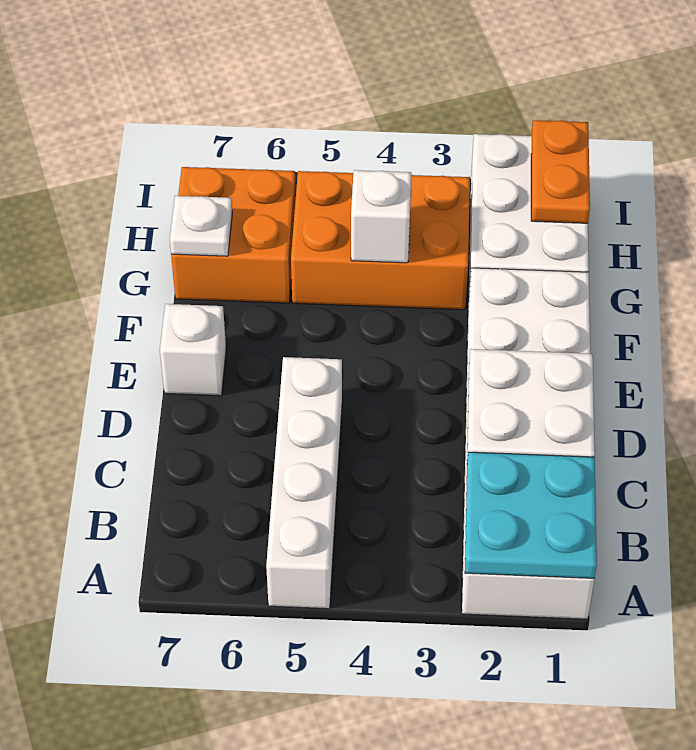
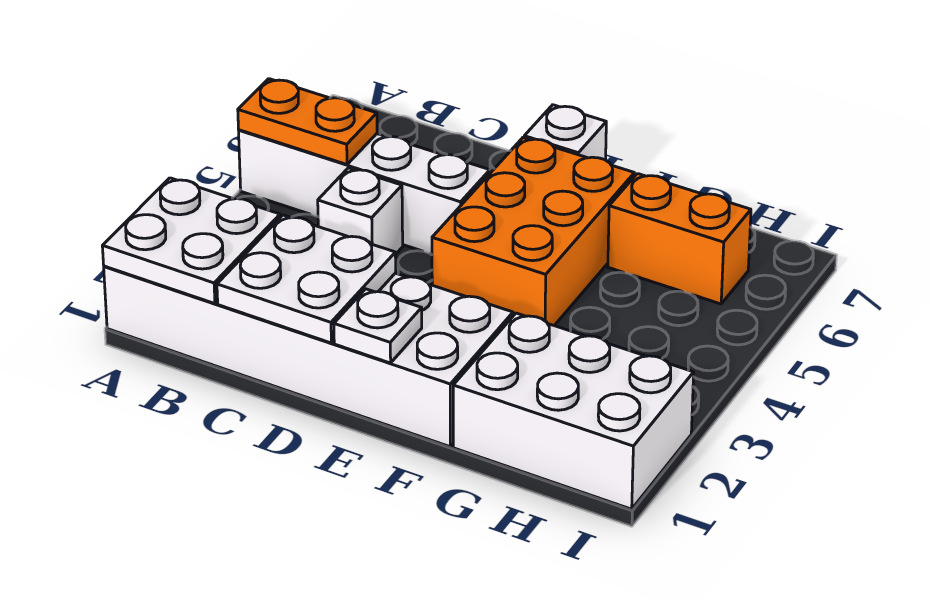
cyan plate A1:B2 level 2 -> white plate A1:B2 level 2
orange brick G3:H5 level 1 -> orange brick E4:F6 level 1
white brick G4 level 2 -> white brick C4 level 1
orange brick G6:H7 level 1 -> orange brick G6:H6 level 1
white plate G7 level 2 -> white plate E1 level 2
orange plate H1:I1 level 2 -> orange plate A5:B5 level 2

